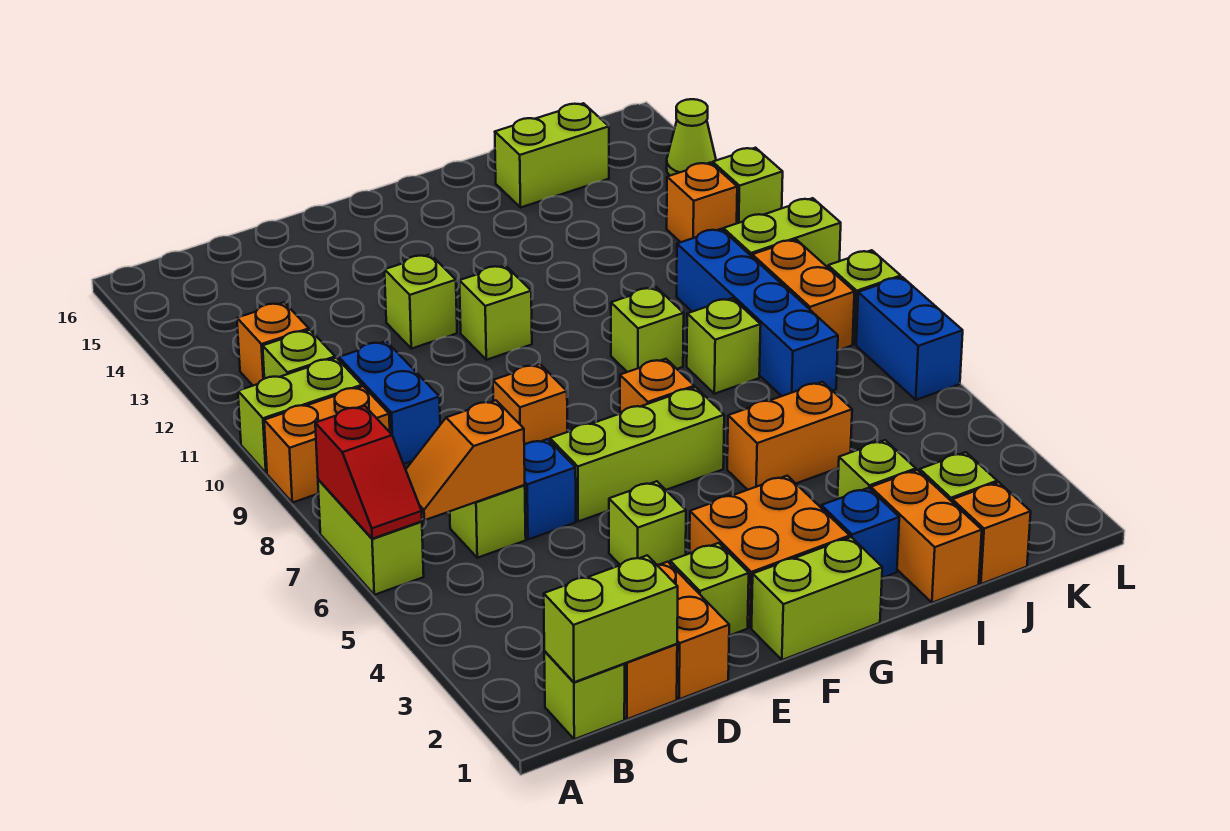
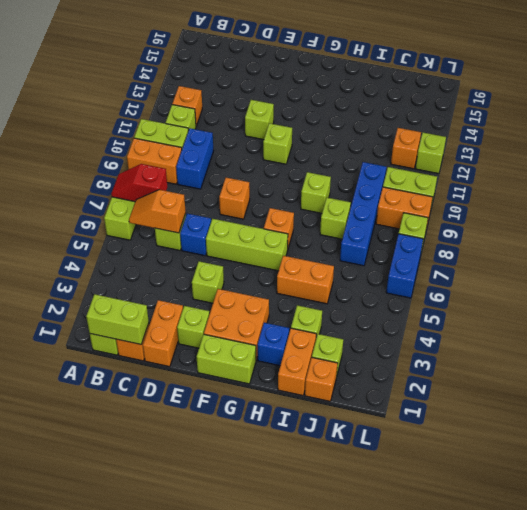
red slope A6:A7 level 2 top 7 -> red slope A7:B7 level 2 top B
lime brick I15:J15 level 1 -> none
orange brick K8:K9 level 1 -> orange brick K9:L9 level 1
lime cone L14 level 1 -> none

